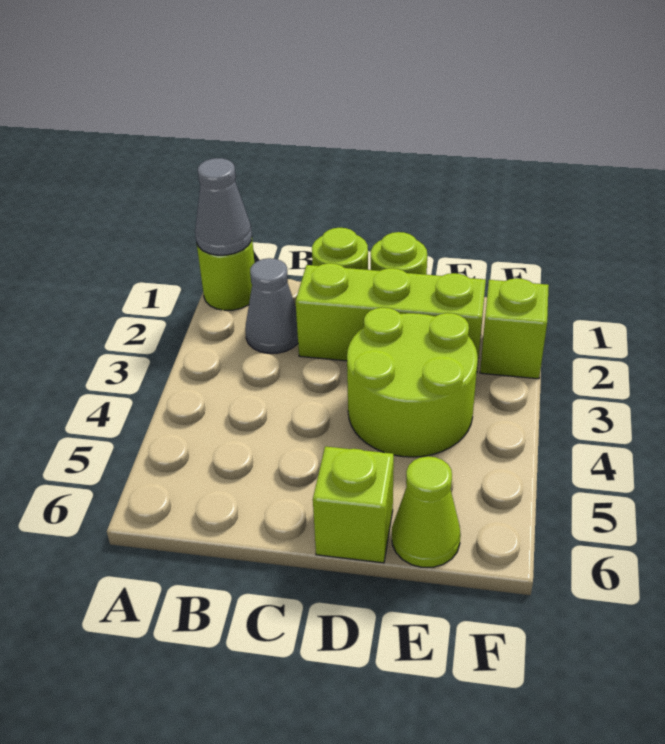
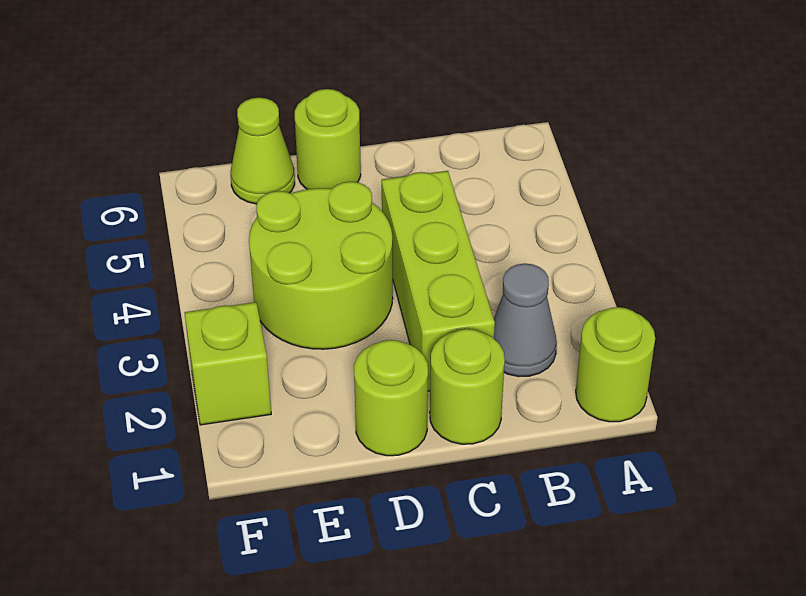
grey cone A1 level 2 -> none
lime brick C2:E2 level 1 -> lime brick C2:C4 level 1
lime brick D6 level 1 -> lime round brick D6 level 1

